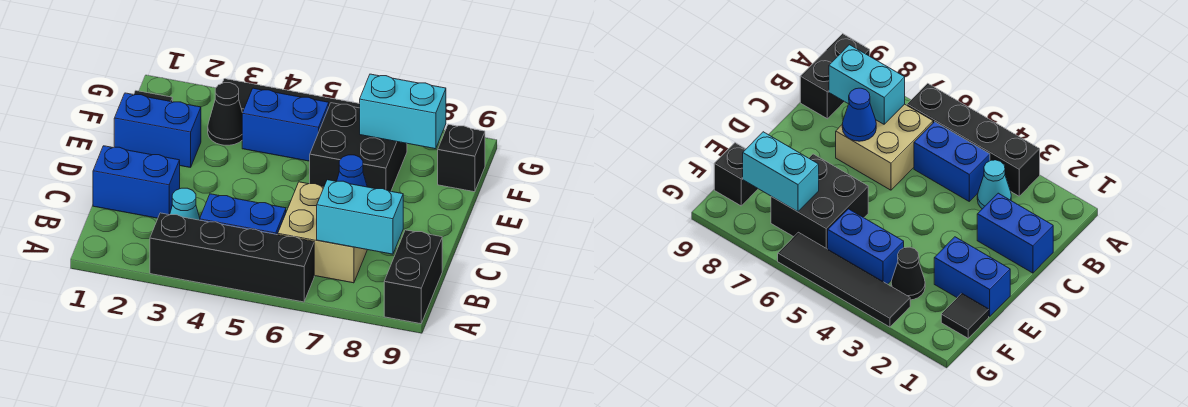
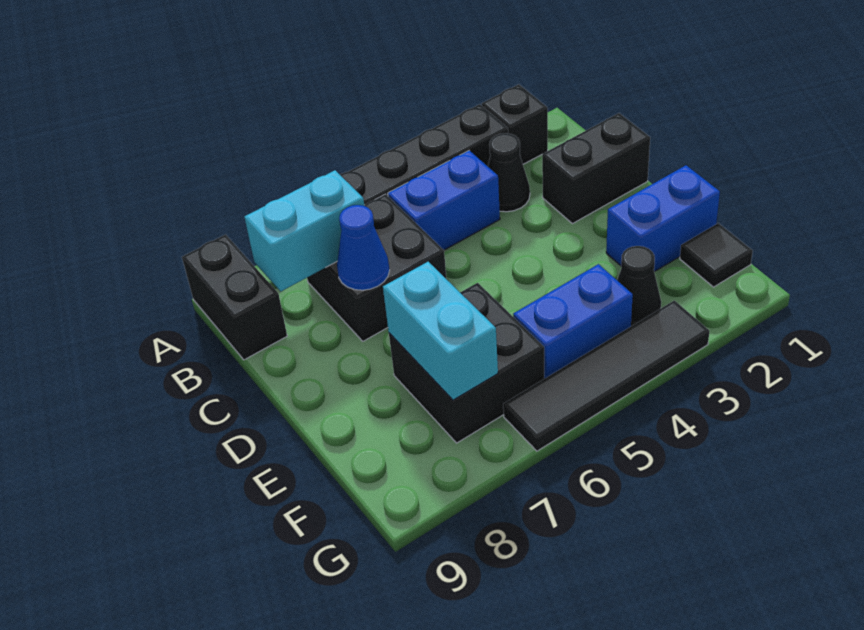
cyan cone B3 level 1 -> black cone B3 level 1
tan brick B6:C7 level 1 -> black brick B6:C7 level 1
blue brick C1:C2 level 1 -> black brick C1:C2 level 1
cyan brick F7:F8 level 2 -> cyan brick E7:F7 level 2
black brick F9 level 1 -> black brick A2 level 1

